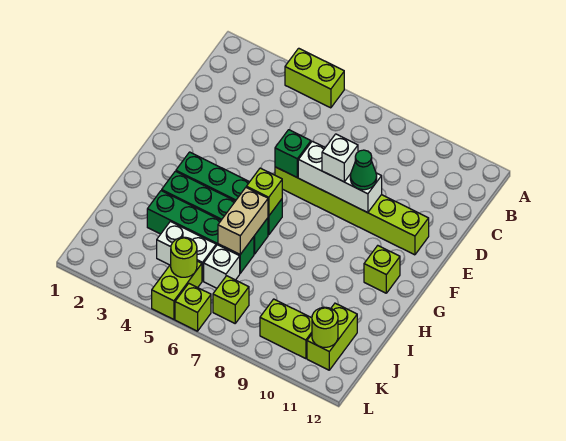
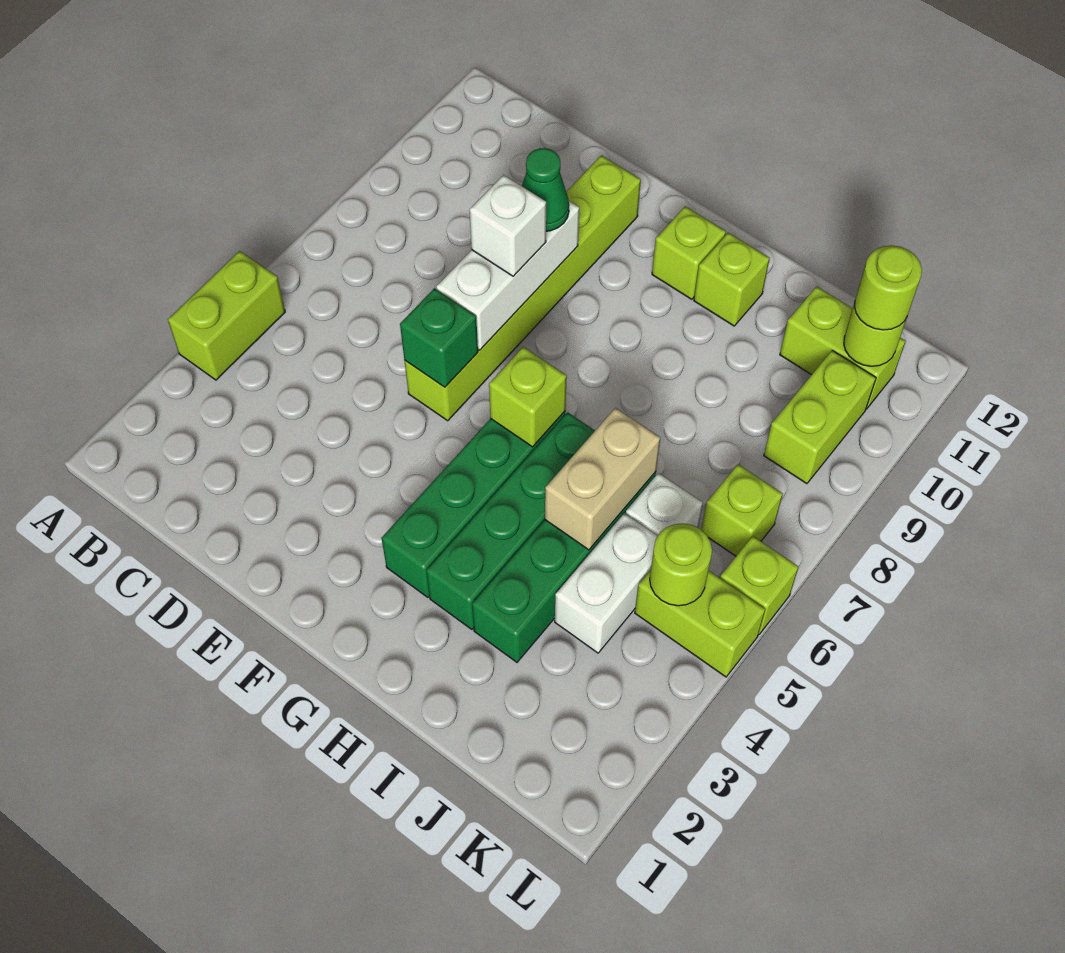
tan brick H6:I6 level 2 -> tan brick I5:I6 level 2
none -> lime brick H11 level 1
none -> lime round brick K11 level 3

